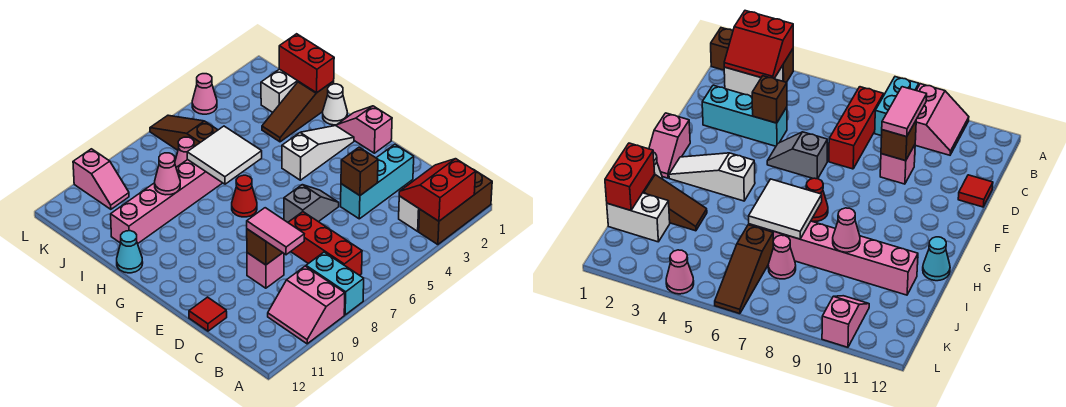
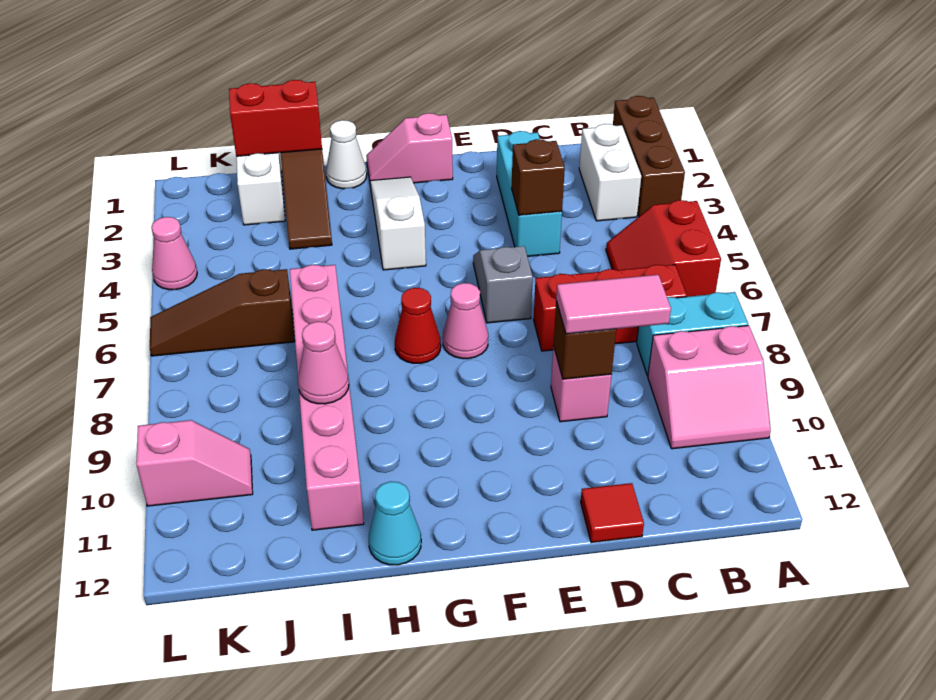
red slope A2:B3 level 2 top A -> red slope A5:B6 level 1 top A
white tile H6:I7 level 2 -> none
pink cone J7 level 1 -> pink cone F7 level 1

